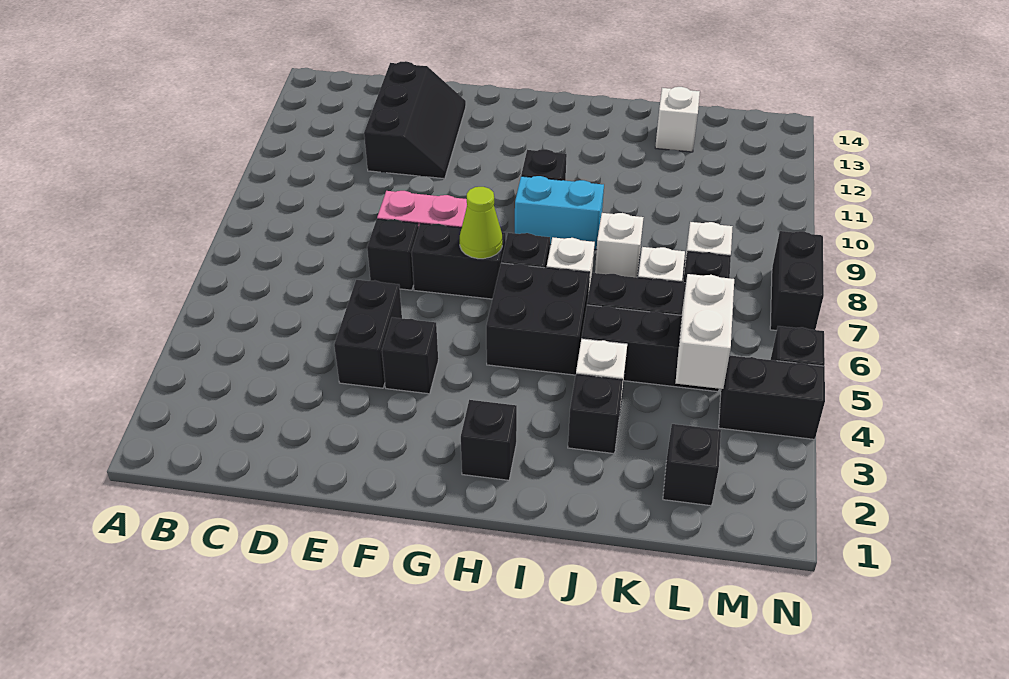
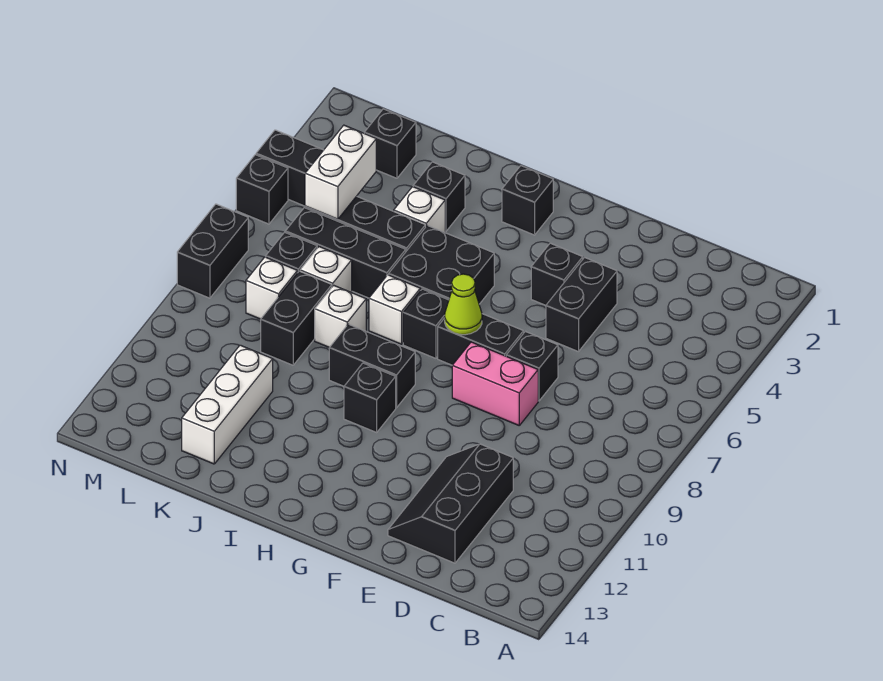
cyan brick H9:I9 level 1 -> black brick H9:I9 level 1
none -> black brick K8:K9 level 1
white brick K13 level 1 -> white brick K11:K13 level 1

